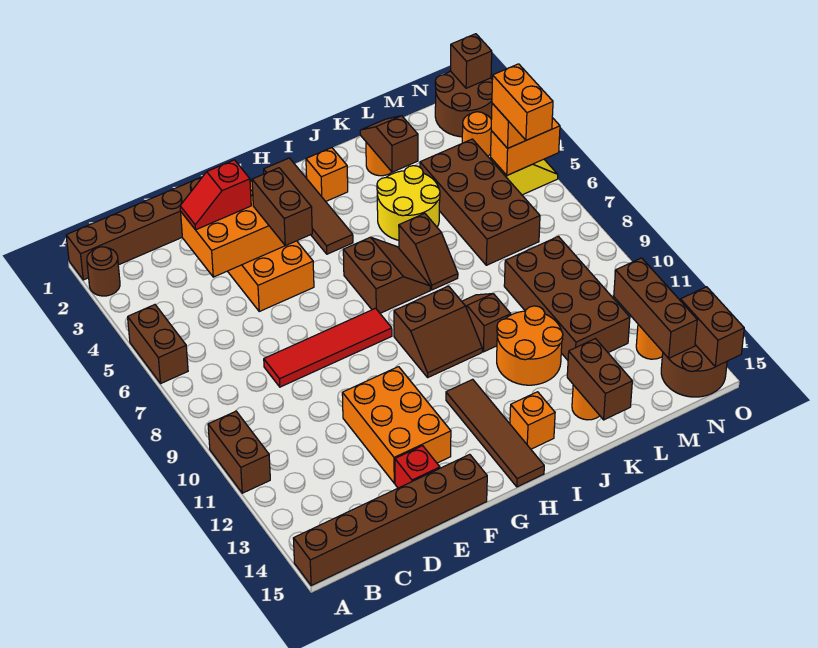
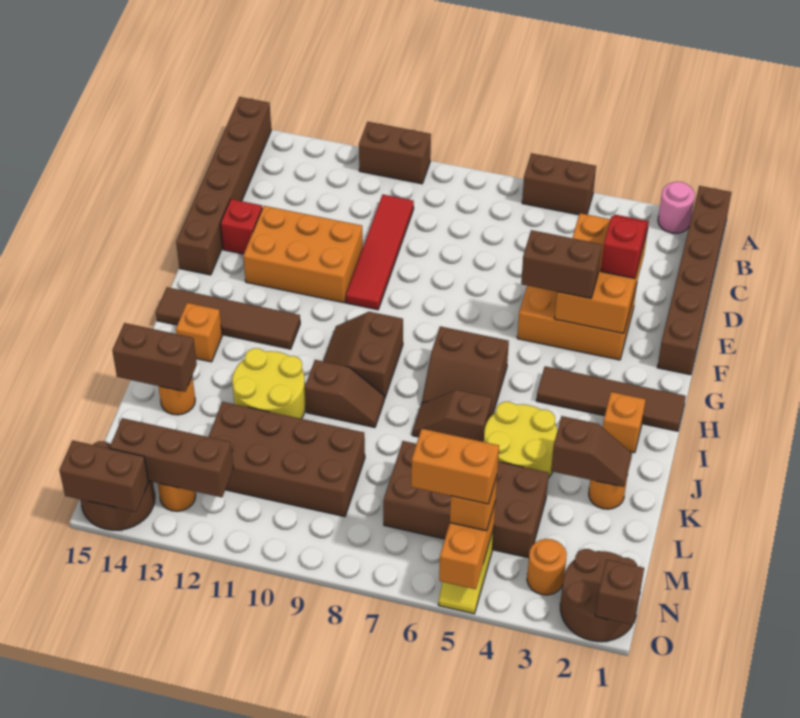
brown round brick A2 level 1 -> pink round brick A2 level 1
red tile D8:G8 level 1 -> red tile C10:F10 level 1
orange round brick J11:K12 level 1 -> yellow round brick J11:K12 level 1

